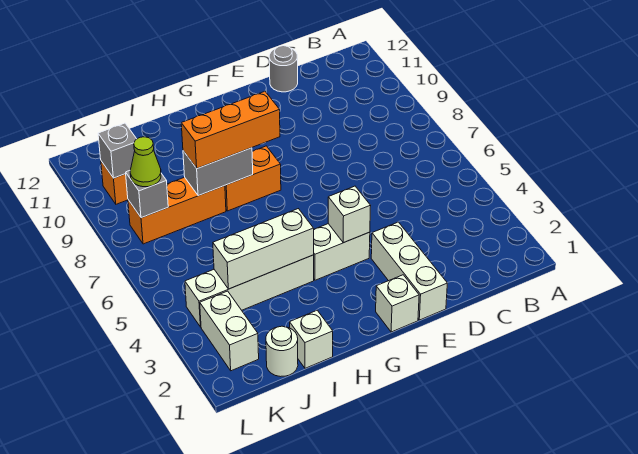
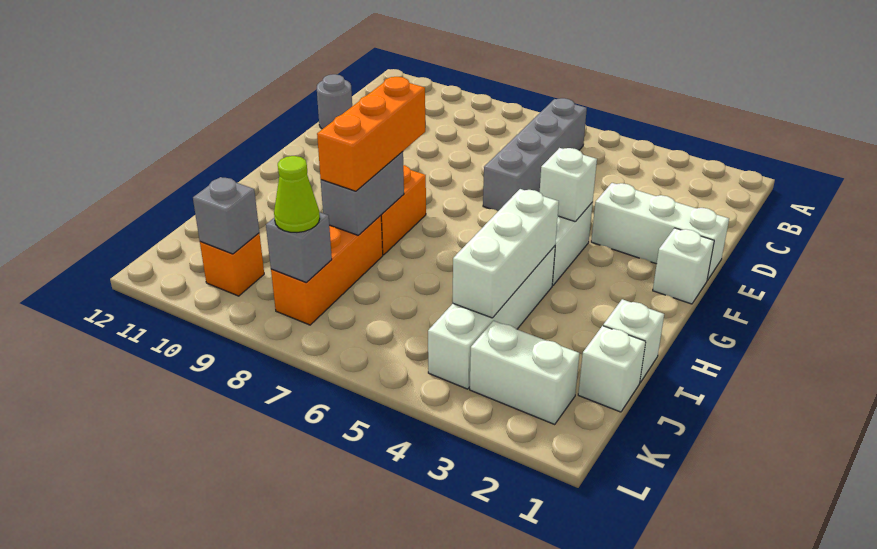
none -> grey brick B6:E6 level 1
white round brick J1 level 1 -> white brick J1 level 1

